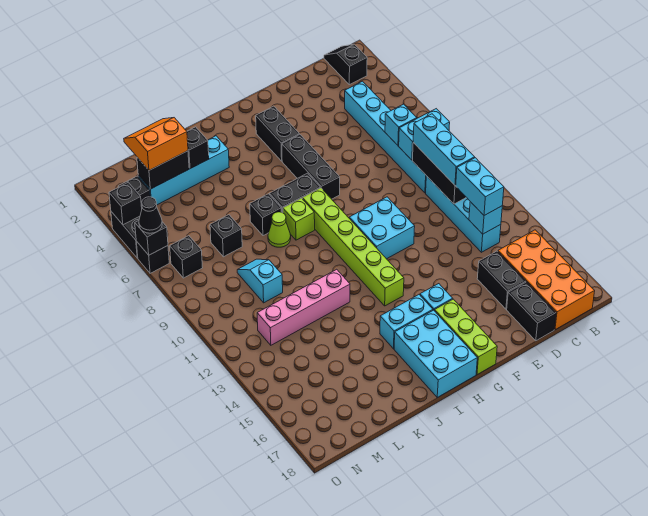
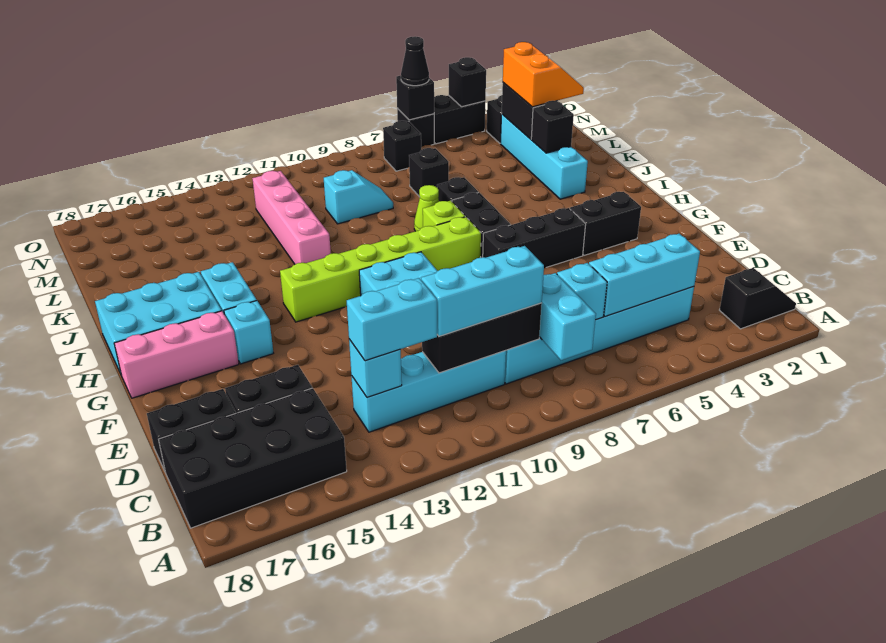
orange brick B15:C18 level 1 -> black brick B15:C18 level 1
none -> cyan brick C4:C6 level 2
lime brick G16:G18 level 1 -> pink brick G16:G18 level 1

